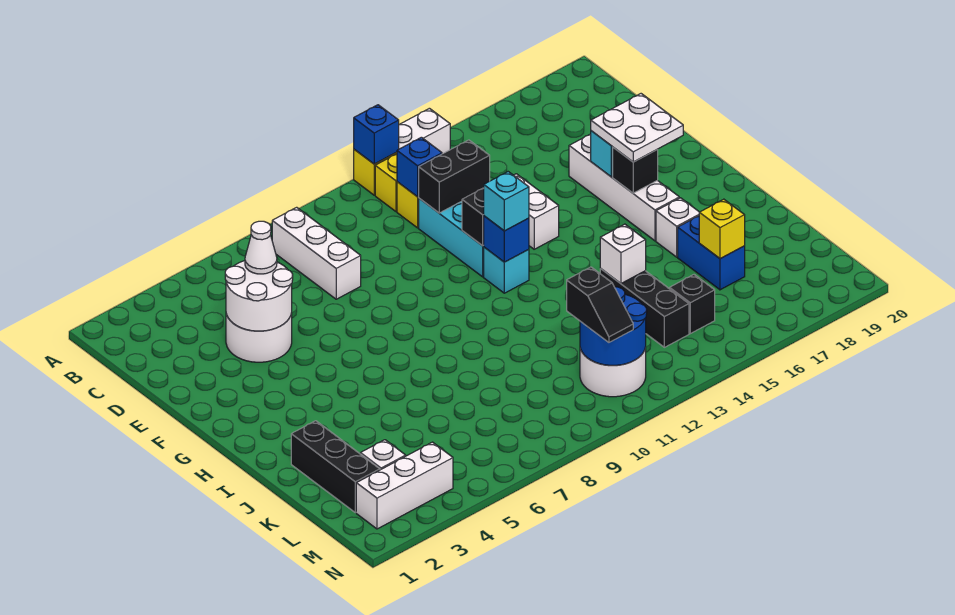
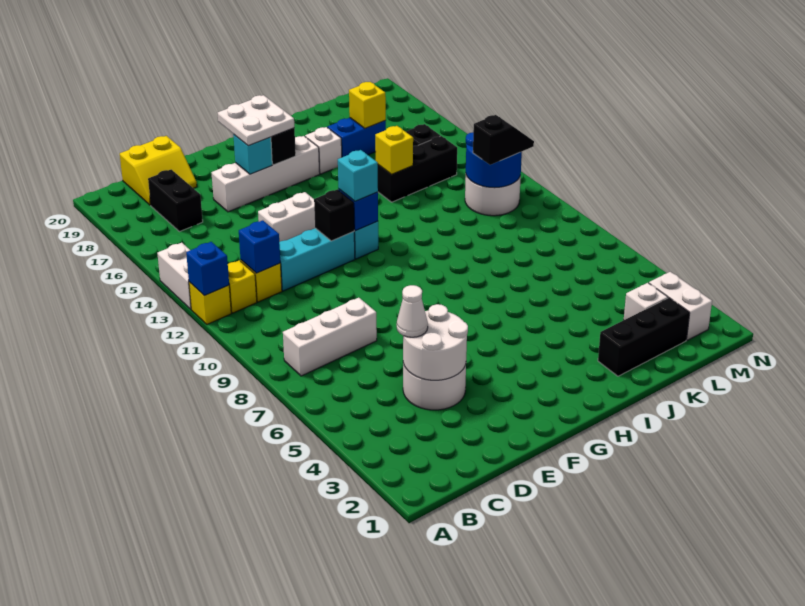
none -> yellow slope C19:D20 level 1 top 20
black brick D12:D13 level 2 -> black brick C17:C18 level 1
white brick J14 level 2 -> yellow brick J14 level 2
white brick M2:M4 level 1 -> white brick M2:M3 level 1

